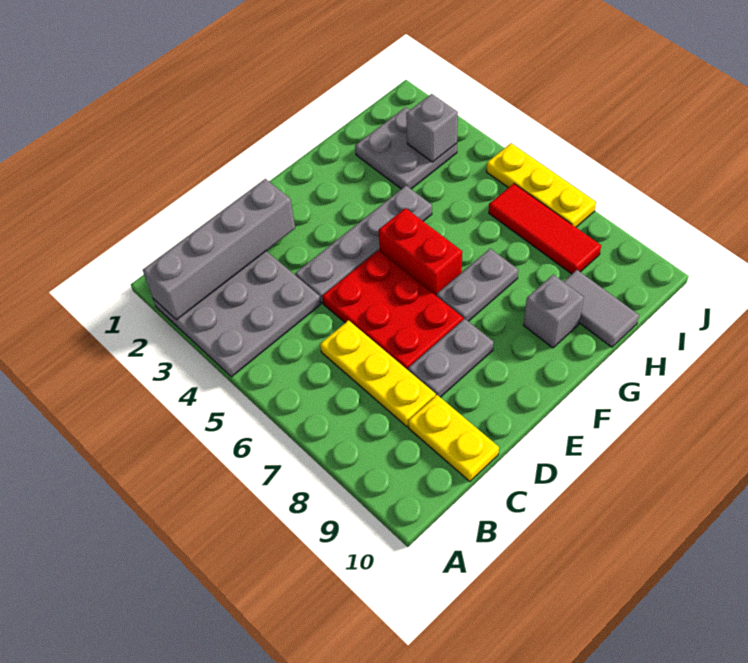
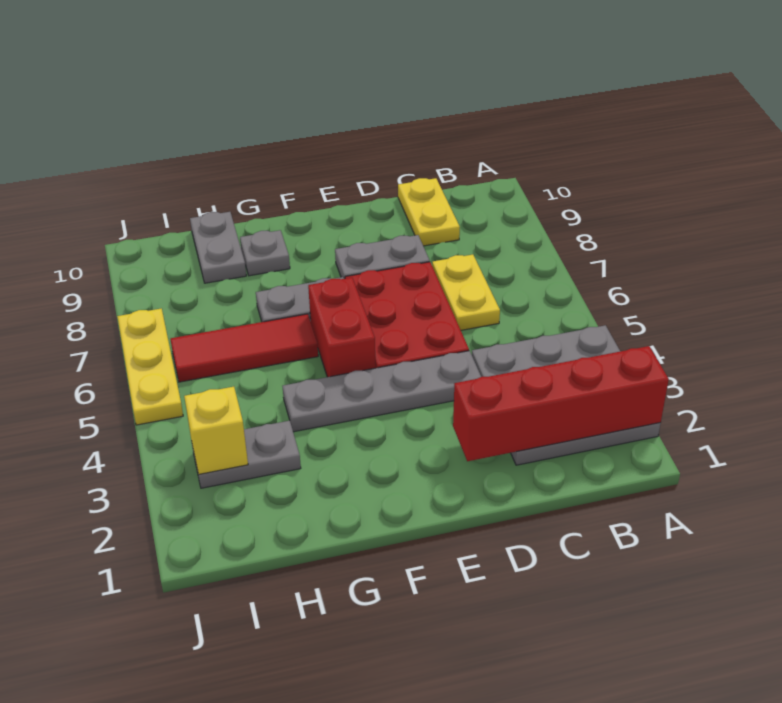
grey brick A2:D2 level 2 -> red brick A2:D2 level 2
yellow plate C6:C8 level 1 -> yellow plate C6:C7 level 1
grey brick G9 level 1 -> grey plate G9 level 1
grey plate H2:I3 level 1 -> grey plate H3:I3 level 1
grey tile H9:H10 level 1 -> grey plate H9:H10 level 1
grey brick I3 level 2 -> yellow brick I3 level 2
red tile I6:I8 level 1 -> red tile G6:I6 level 1

